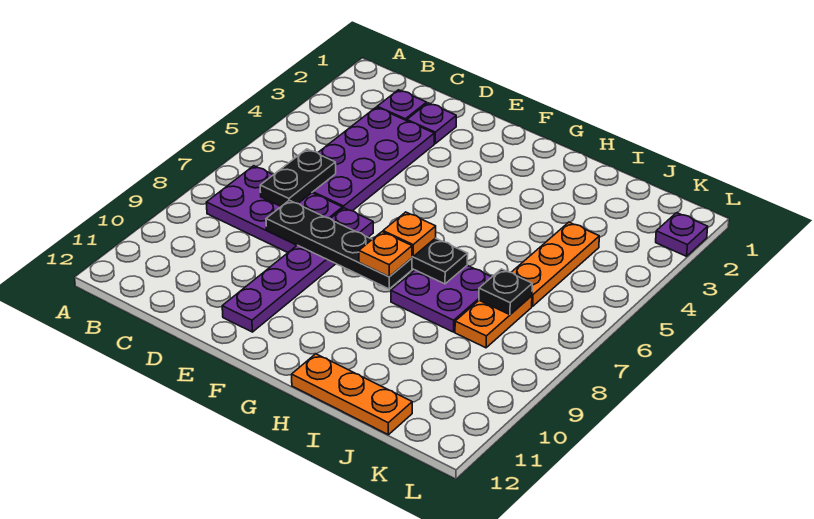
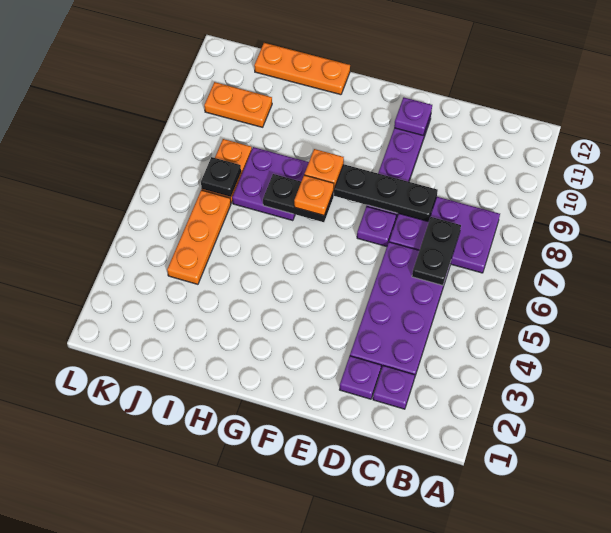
none -> orange plate J10:K10 level 1
purple plate L2 level 1 -> purple plate E11 level 2

